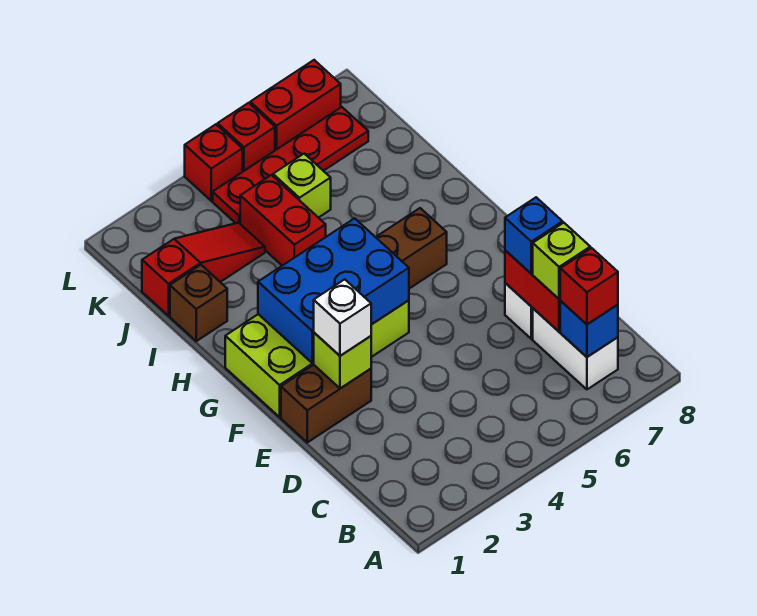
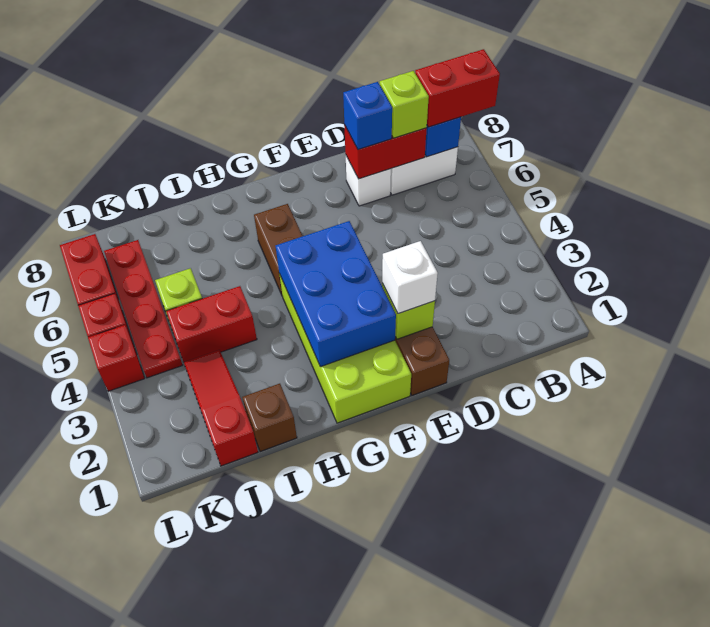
red brick B7 level 3 -> red brick A7:B7 level 3

